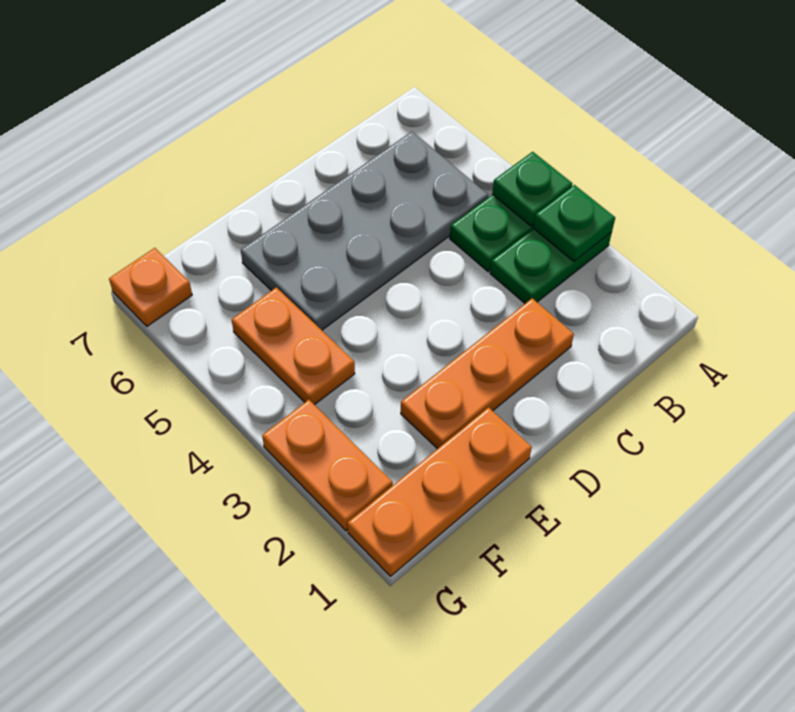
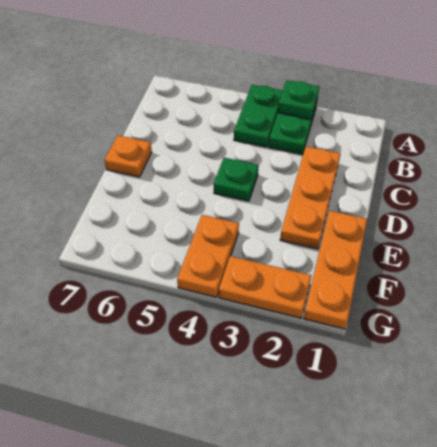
green plate A4 level 2 -> green plate D4 level 1
grey plate B5:E6 level 1 -> none
orange plate F4:F5 level 1 -> orange plate F4:G4 level 1
orange plate G7 level 1 -> orange plate D7 level 1

